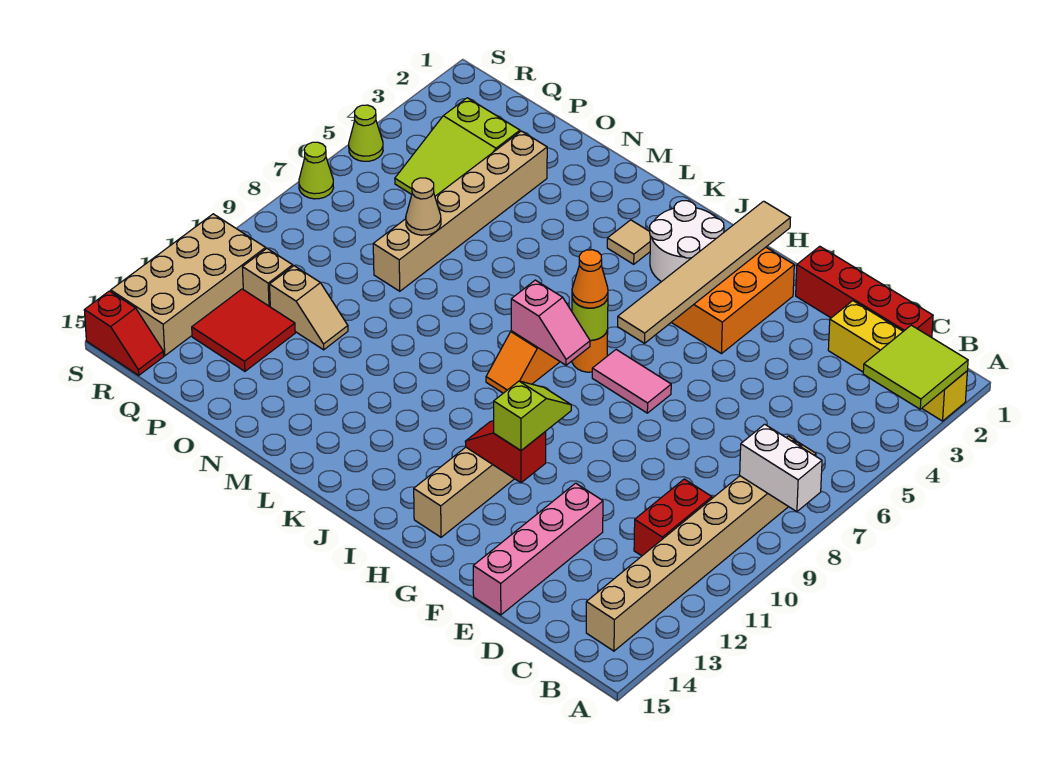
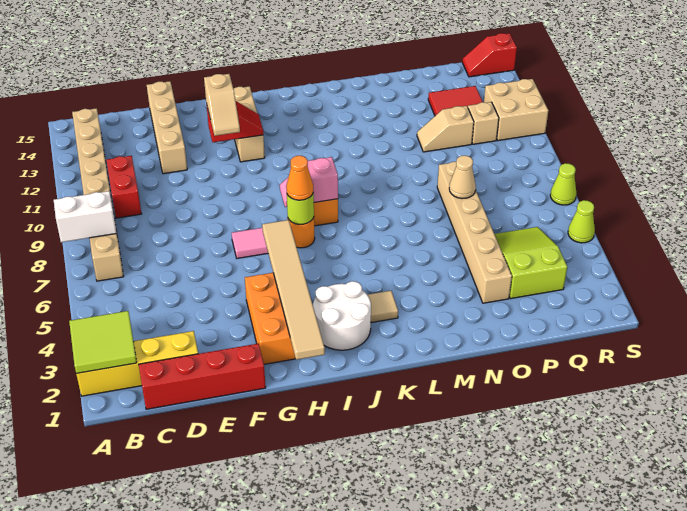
pink brick E12:E15 level 1 -> tan brick E12:E15 level 1
lime slope G11:G12 level 3 top 12 -> tan slope G11:G12 level 3 top 12
tan brick R11:S14 level 1 -> tan brick R11:S12 level 1

